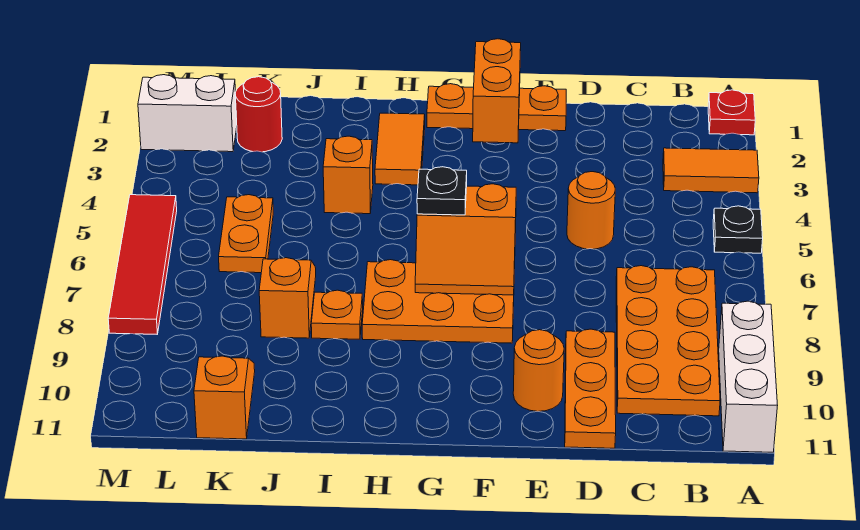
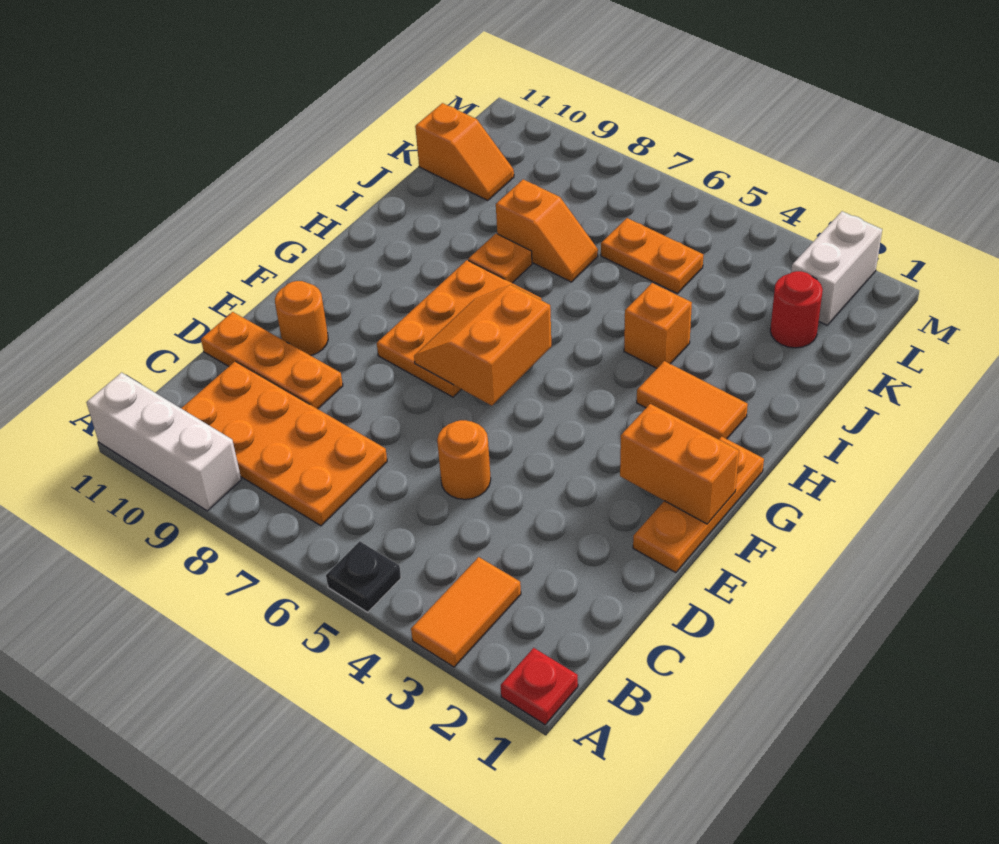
black plate G6 level 3 -> none
red tile M5:M8 level 1 -> none

